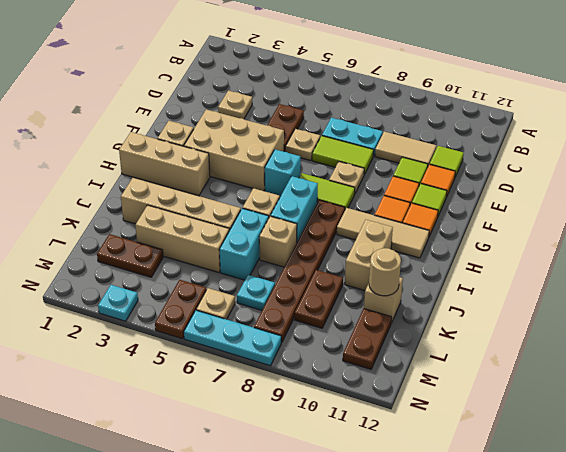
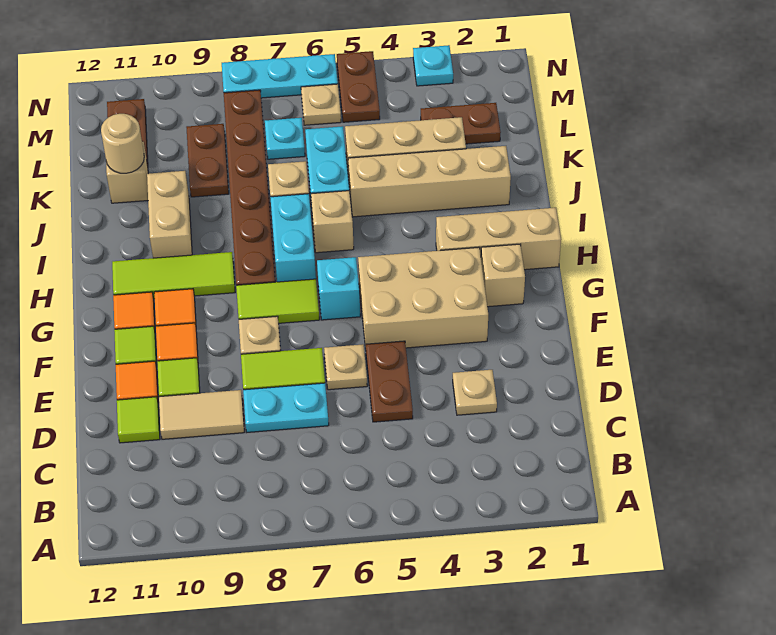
tan tile H9:H11 level 1 -> lime tile H9:H11 level 1

